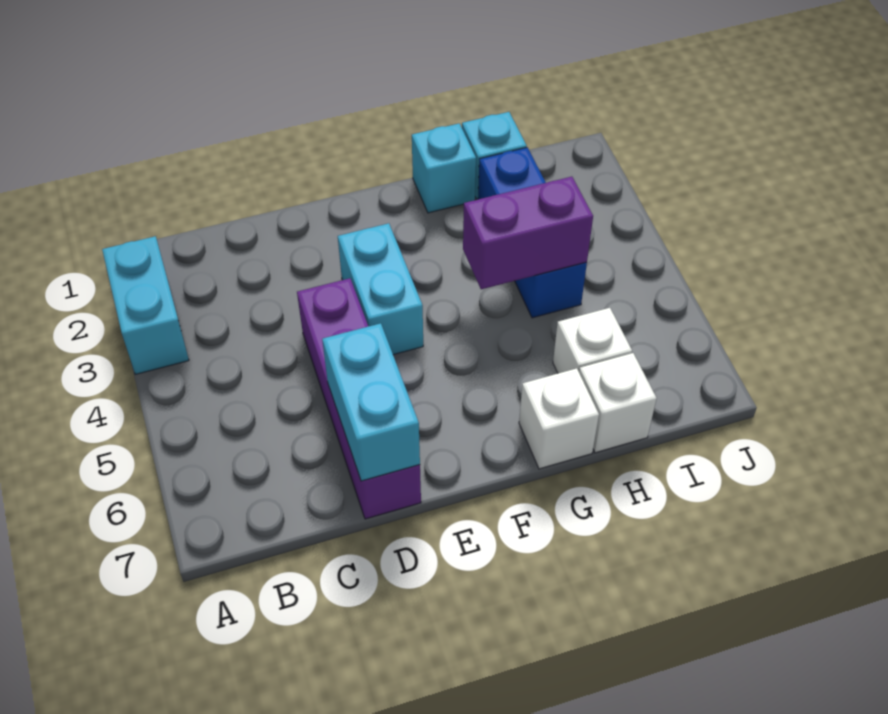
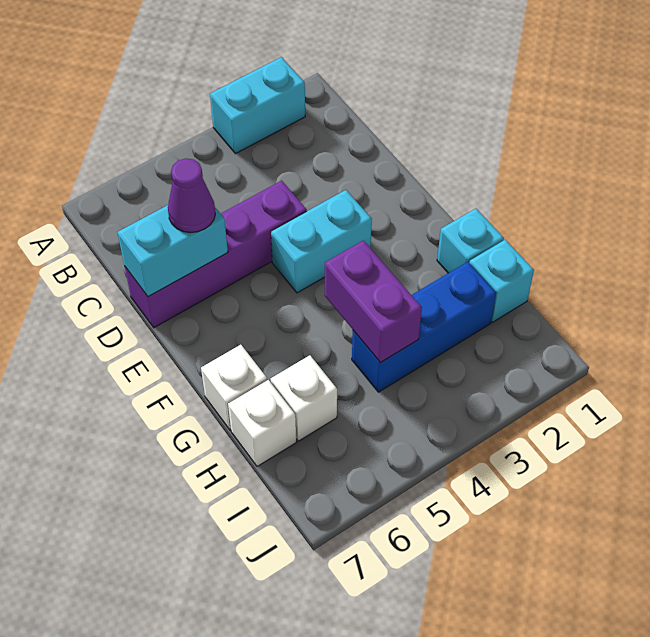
none -> purple cone D6 level 3

